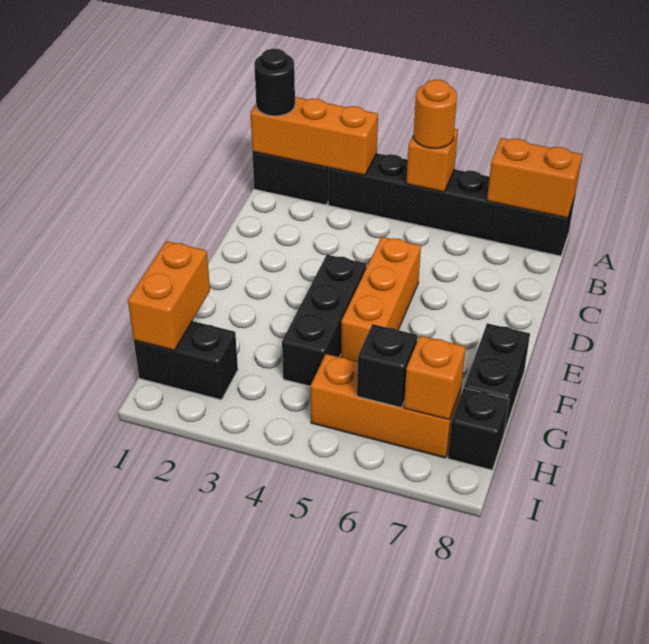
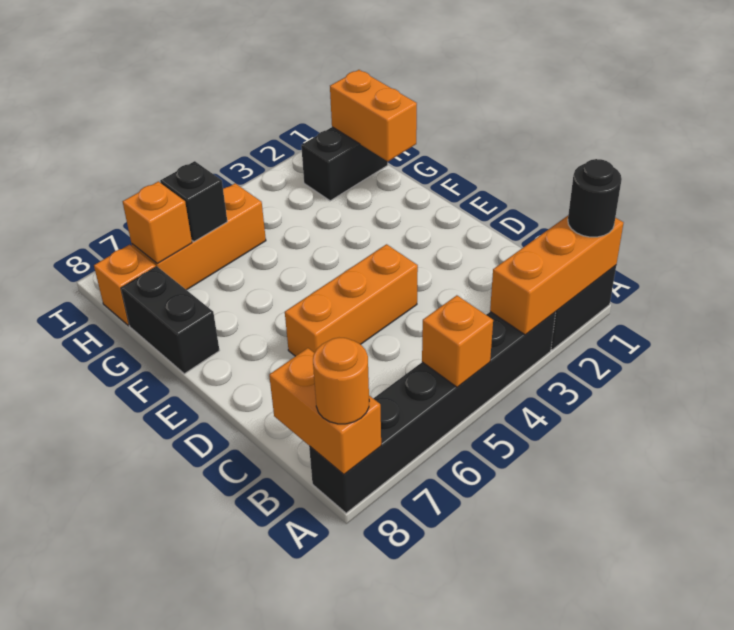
orange round brick A5 level 3 -> orange round brick A8 level 3
orange brick A7:A8 level 2 -> orange brick A8:B8 level 2
orange brick D5:F5 level 1 -> orange brick D4:D6 level 1
black brick E4:G4 level 1 -> none
black brick H8 level 1 -> orange brick H8 level 1

